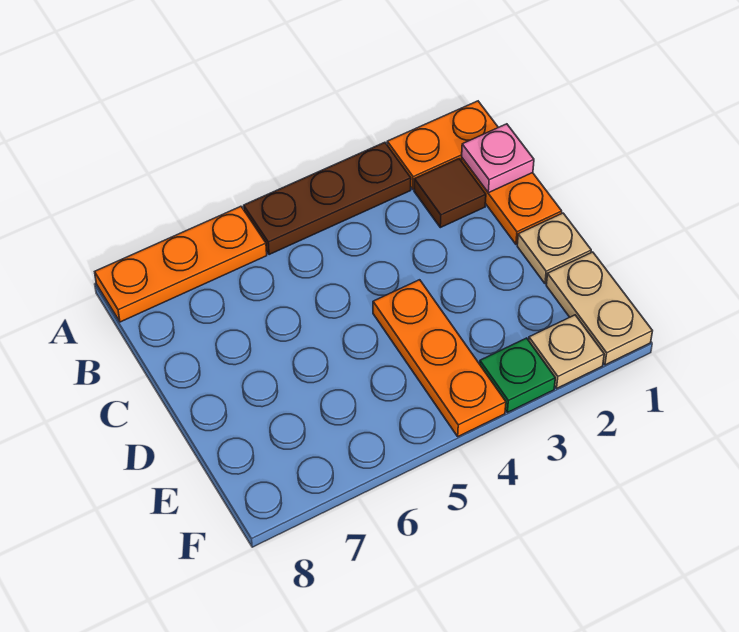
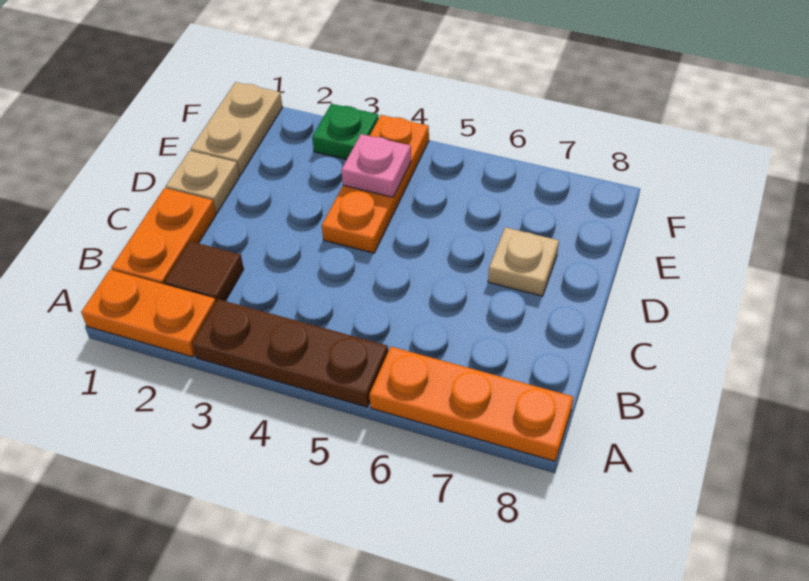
pink plate B1 level 2 -> pink plate E4 level 2
tan plate F2 level 1 -> tan plate D7 level 1

